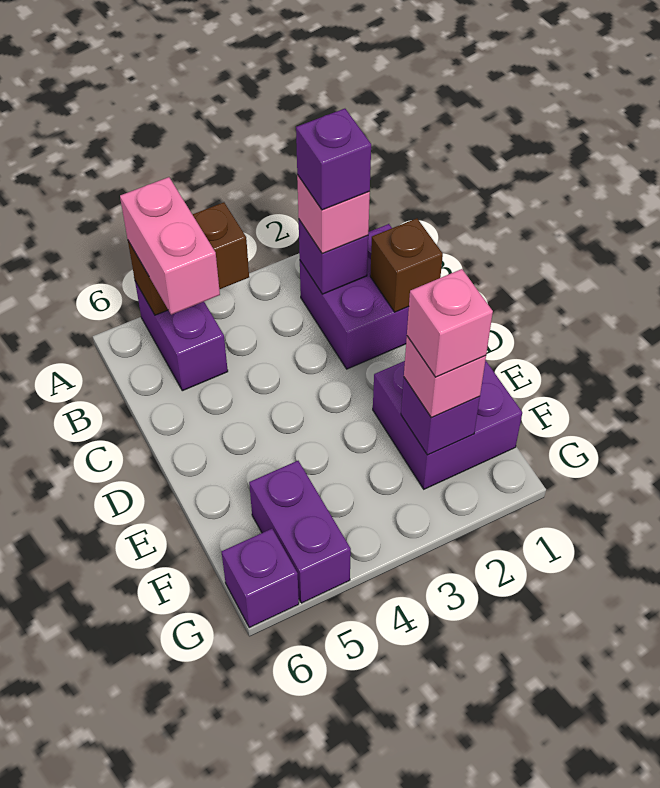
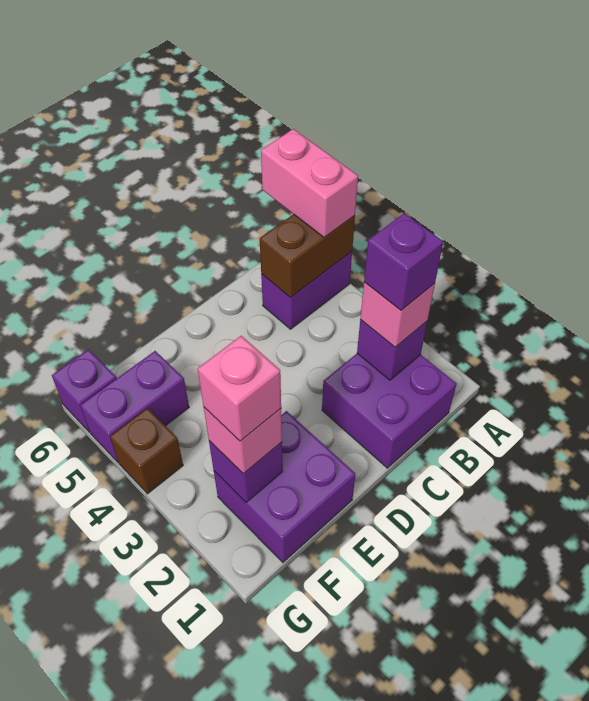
brown brick A4:A5 level 2 -> brown brick A5:B5 level 2
pink brick A5:B5 level 3 -> pink brick A5:A6 level 3
brown brick C1 level 2 -> brown brick G4 level 1

